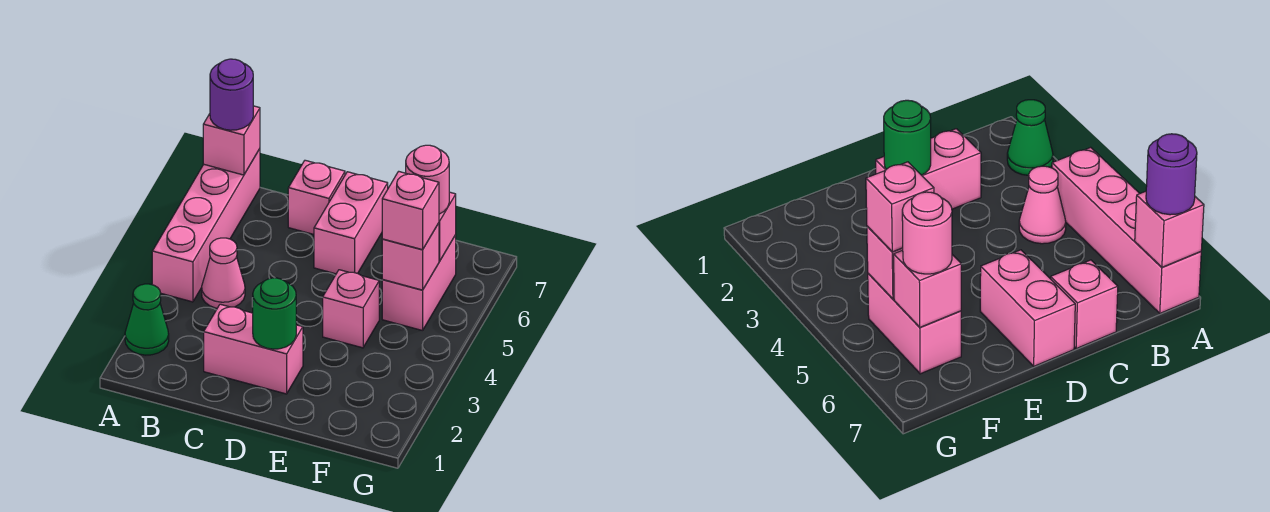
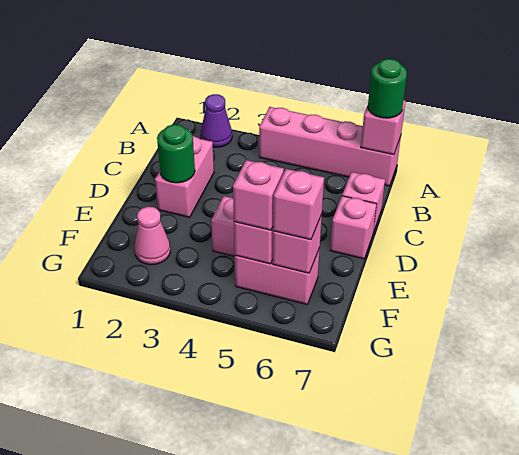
green cone A2 level 1 -> purple cone A2 level 1
purple round brick A7 level 3 -> green round brick A7 level 3
pink cone B4 level 1 -> pink cone F2 level 1
pink brick D6:D7 level 1 -> pink brick D7 level 1
pink round brick F6 level 3 -> pink brick F6 level 3

